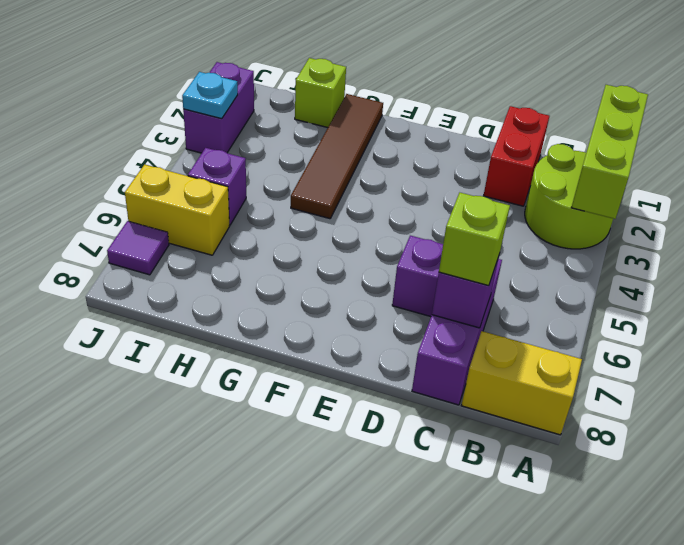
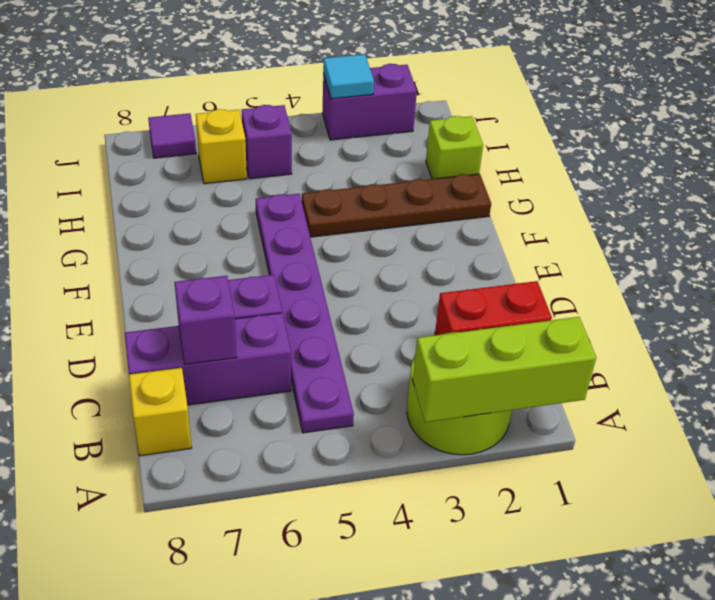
yellow brick A8:B8 level 1 -> yellow brick B8 level 1
none -> purple plate B5:G5 level 1
lime brick C7 level 3 -> none
brown tile G1:G4 level 1 -> brown plate G1:G4 level 1
yellow brick I6:J6 level 1 -> yellow brick I6 level 1
cyan plate J3 level 2 -> cyan tile J3 level 2

